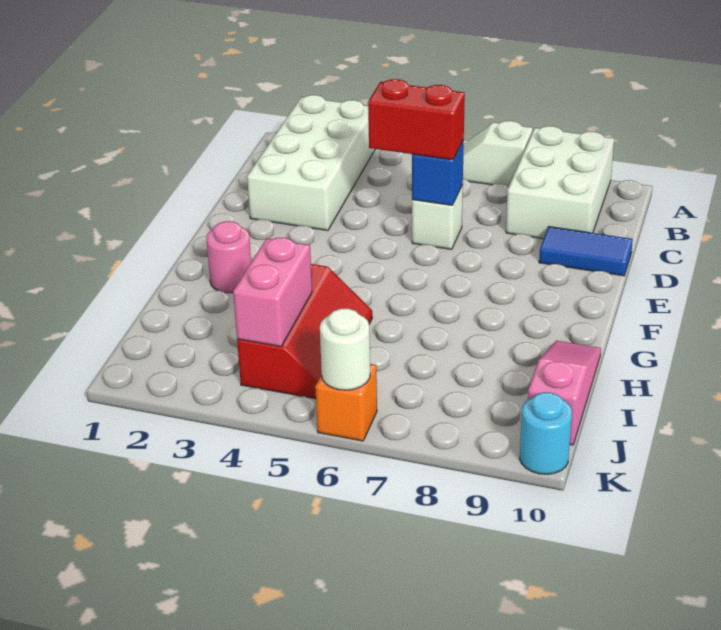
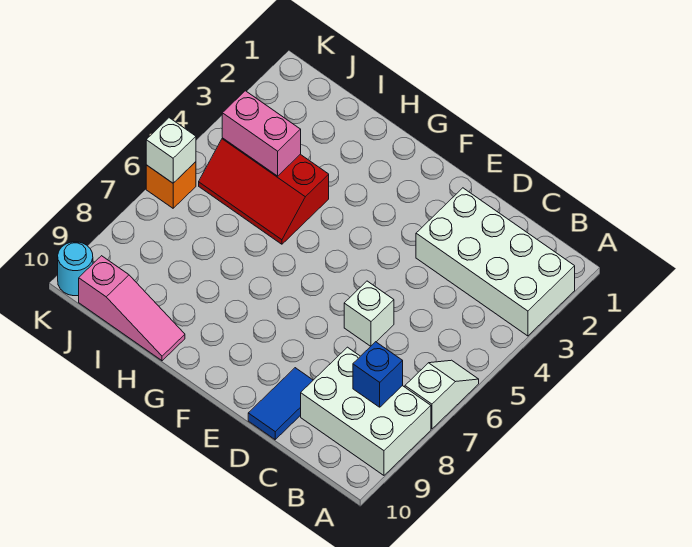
red brick D5:D6 level 3 -> none
blue brick D6 level 2 -> blue brick B8 level 2
pink round brick G2 level 1 -> none
white round brick K6 level 2 -> white brick K6 level 2

